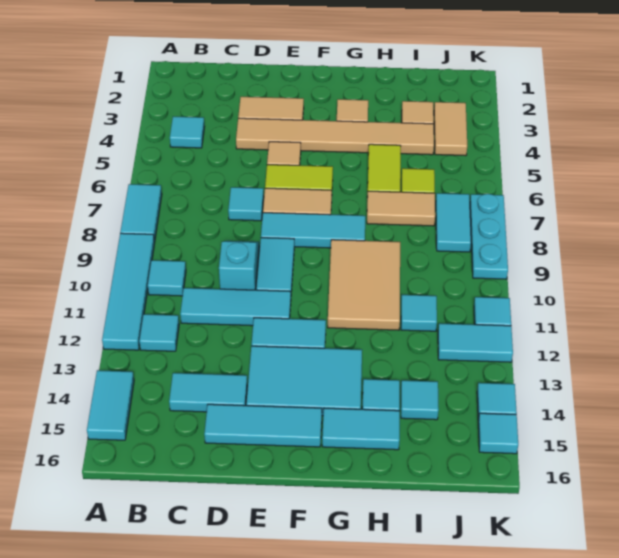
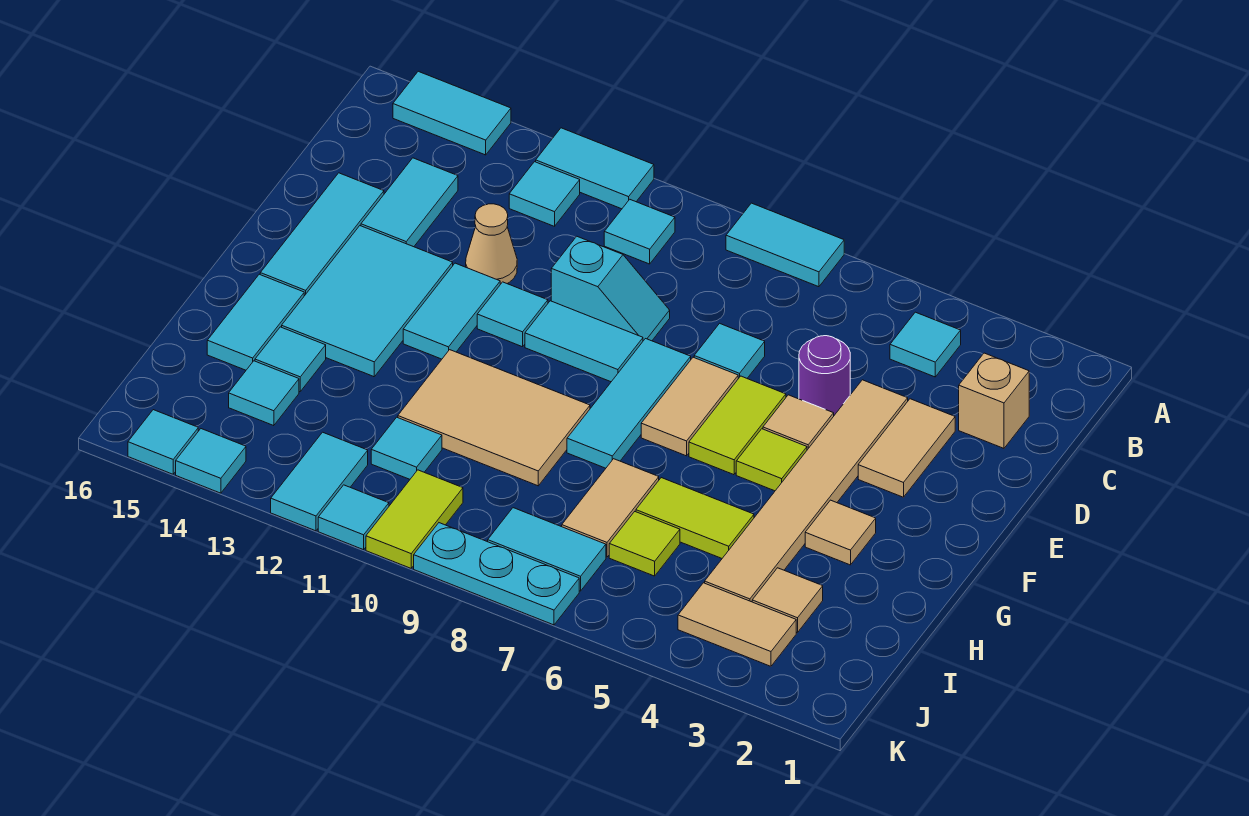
cyan tile A9:A12 level 1 -> cyan tile A11:A12 level 1
none -> tan brick C2 level 1
cyan tile C11:E11 level 1 -> cyan tile E11 level 1
none -> purple round brick D5 level 1
none -> tan cone D12 level 1
none -> lime tile F5 level 1
none -> lime tile J10:K10 level 1

